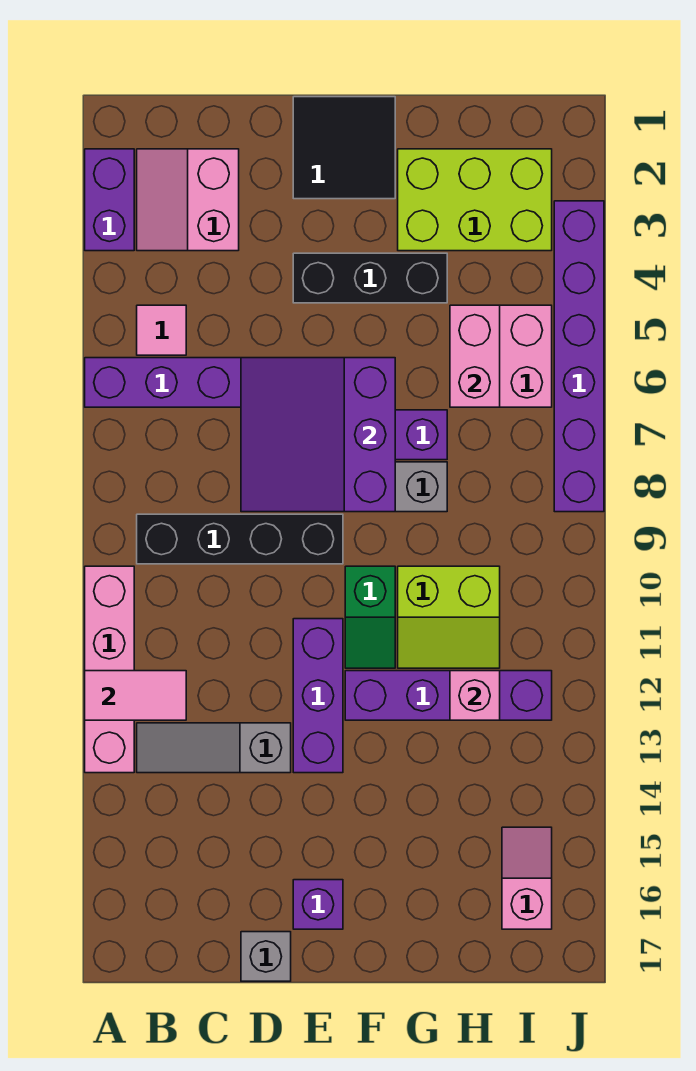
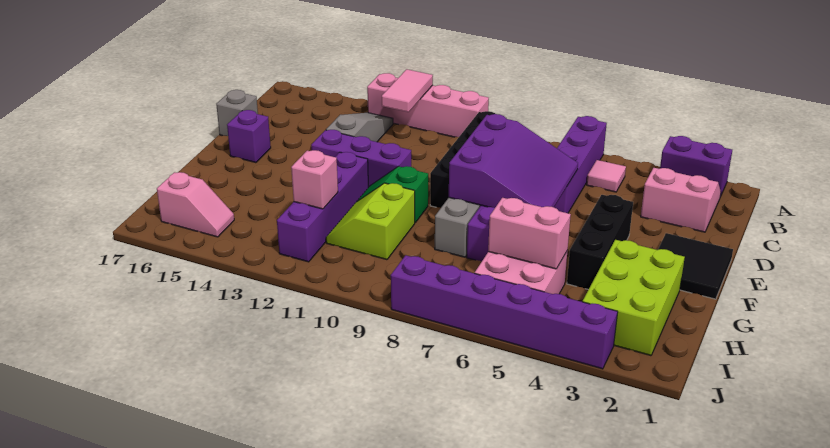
purple slope D6:F8 level 2 top F -> purple slope D6:F8 level 2 top 8

